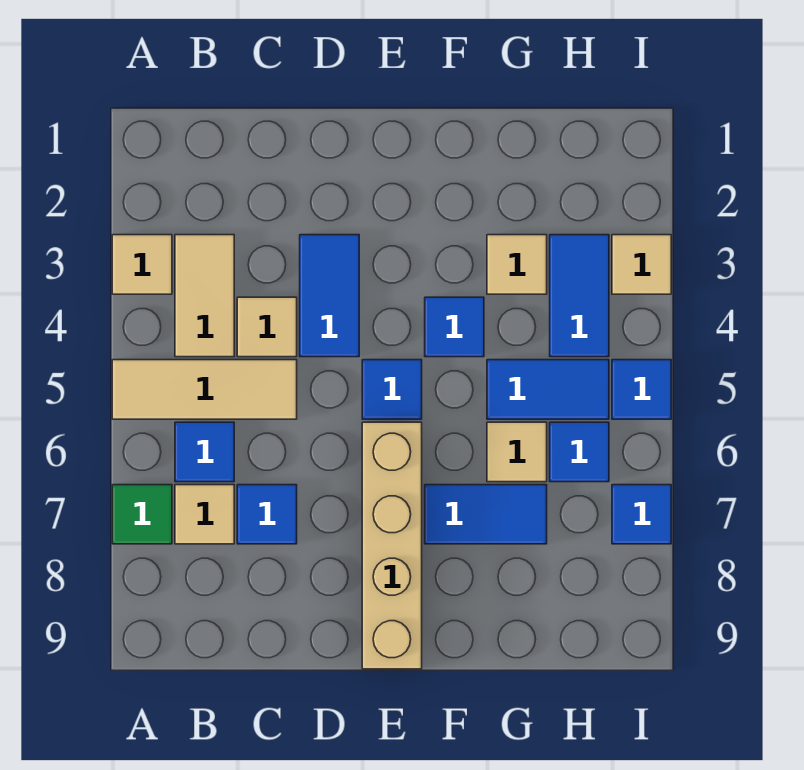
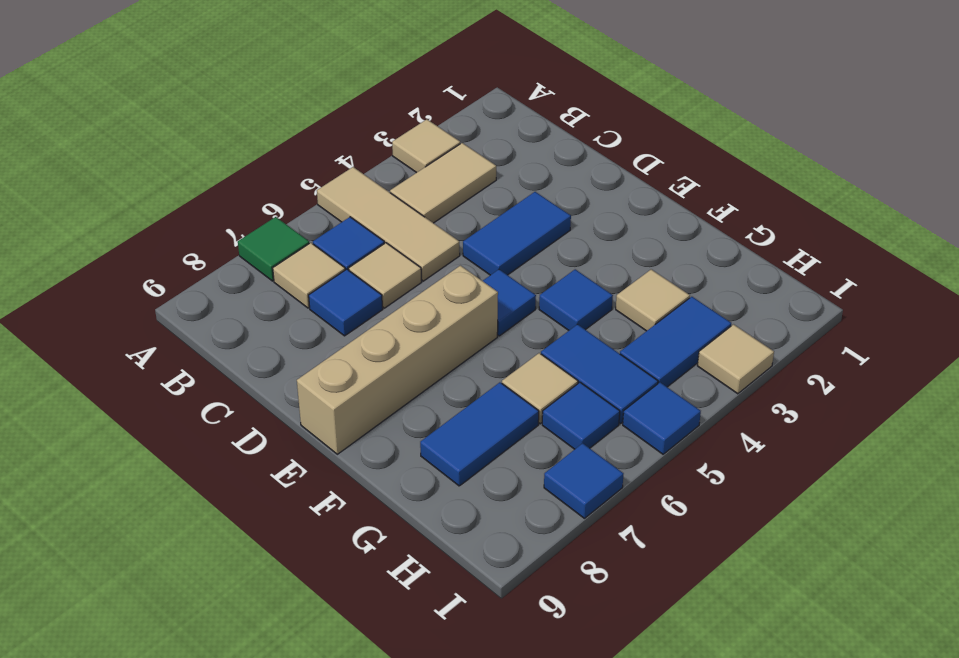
tan tile C4 level 1 -> tan tile C6 level 1
blue tile F7:G7 level 1 -> blue tile G7:G8 level 1

